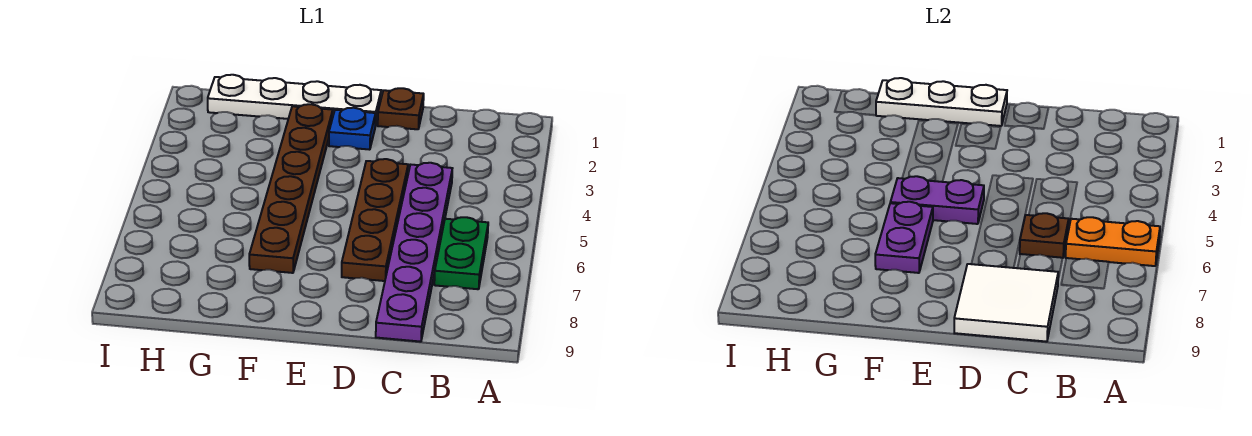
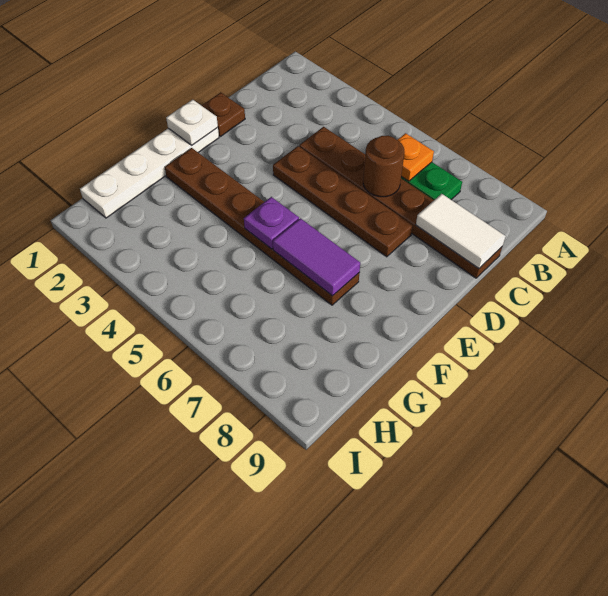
orange plate A6:B6 level 2 -> orange plate B6 level 2
purple plate C4:C9 level 1 -> brown plate C4:C9 level 1
brown plate C6 level 2 -> brown round brick C6 level 2
white tile C8:D9 level 2 -> white tile C8:C9 level 2
white plate E1:G1 level 2 -> white plate E1 level 2
blue plate E2 level 1 -> none
purple plate E5:F5 level 2 -> purple plate F5 level 2
purple plate F6:F7 level 2 -> purple tile F6:F7 level 2

